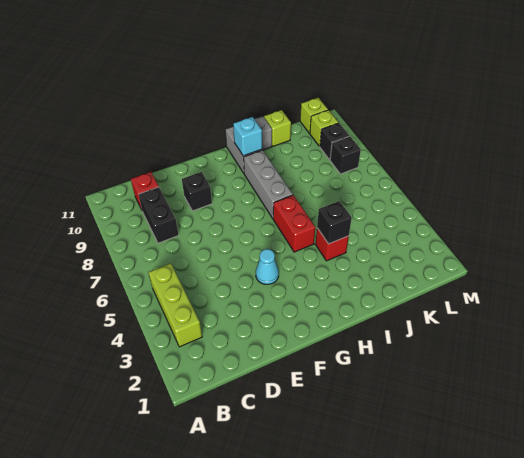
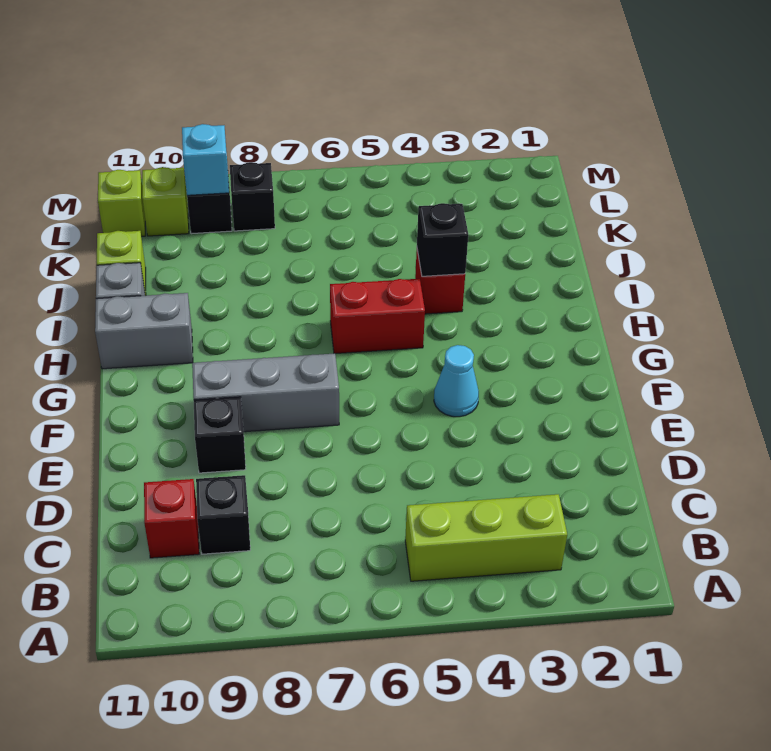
black brick C8:C9 level 1 -> black brick C9 level 1
grey brick H7:H9 level 1 -> grey brick F7:F9 level 1
cyan brick H10 level 2 -> cyan brick L9 level 2

